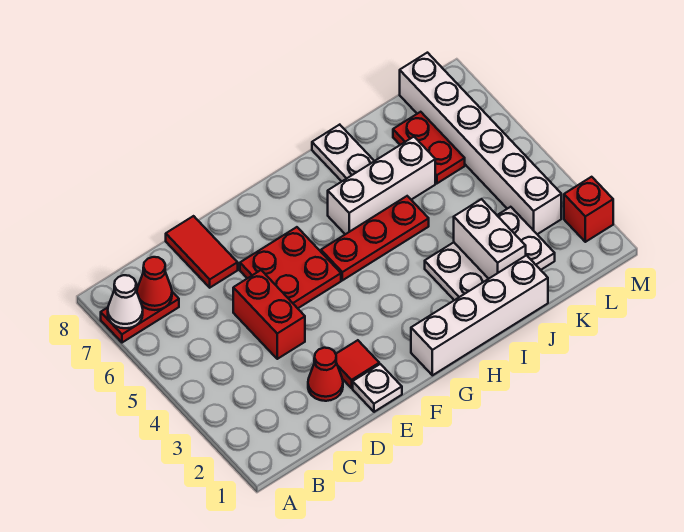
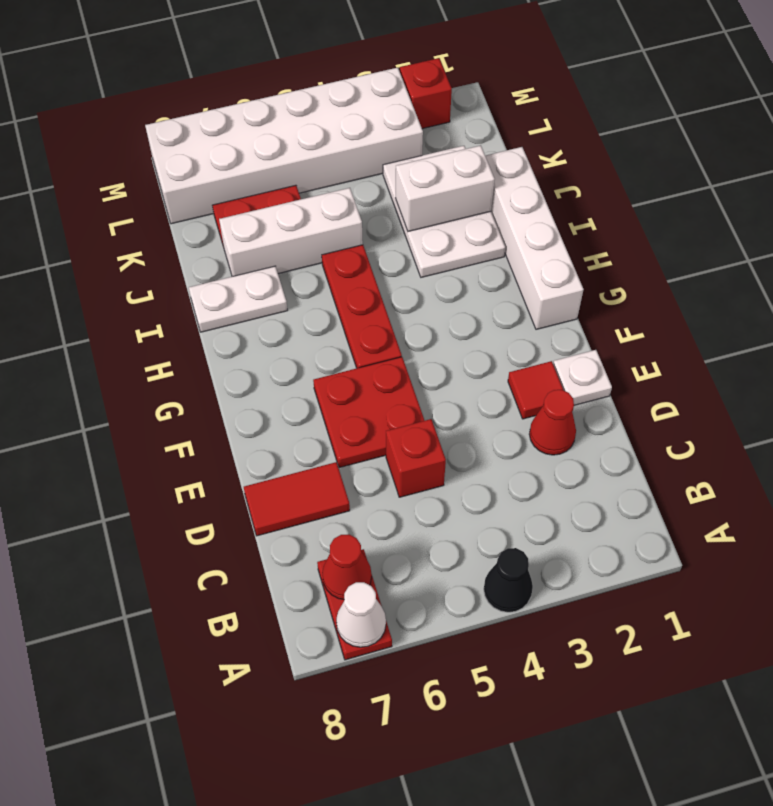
none -> black cone A4 level 1
red brick D4:D5 level 1 -> red brick D5 level 1
white brick H6:J6 level 1 -> white brick J5:J7 level 1
white brick L3:L8 level 1 -> white brick L3:M8 level 1

